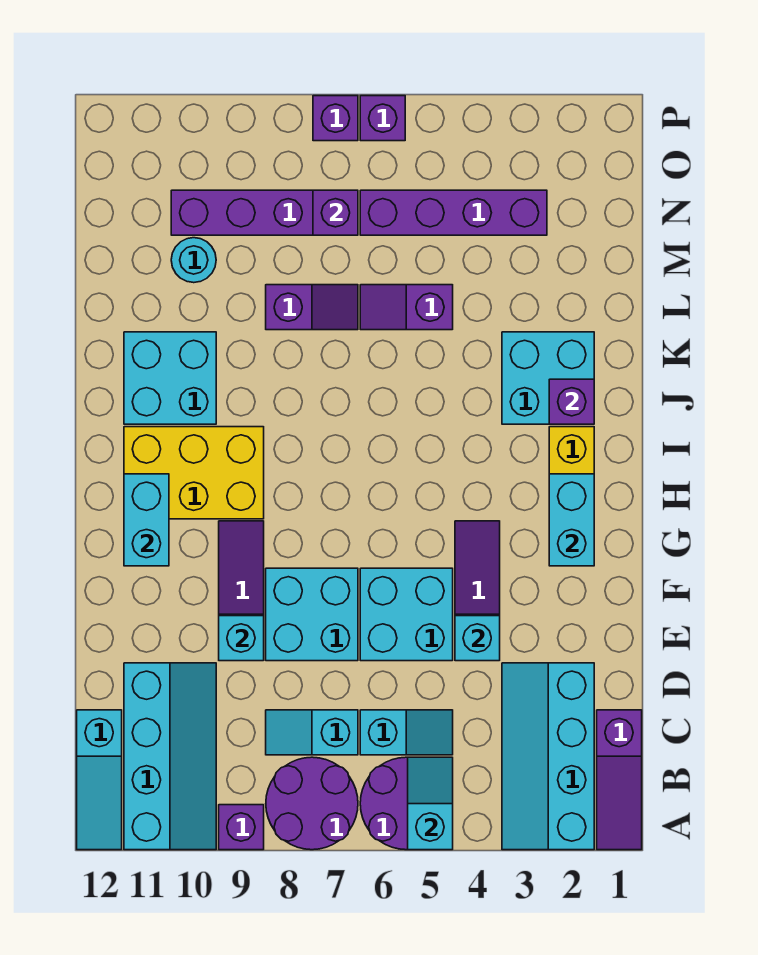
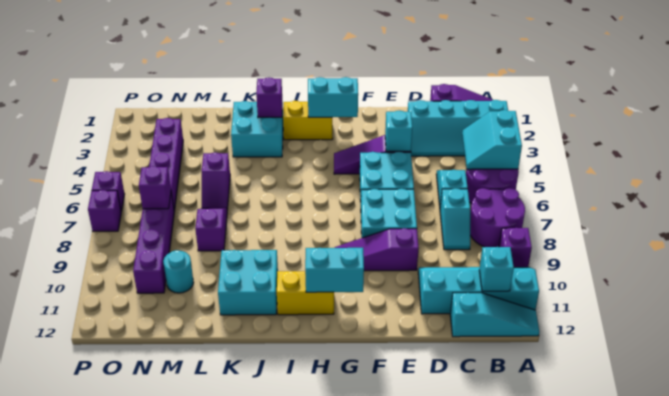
cyan slope A5:B5 level 2 top A -> cyan slope A4:B5 level 2 top A
cyan brick E9 level 2 -> cyan brick B11 level 2
yellow brick H9:I11 level 1 -> yellow brick H11:I11 level 1

